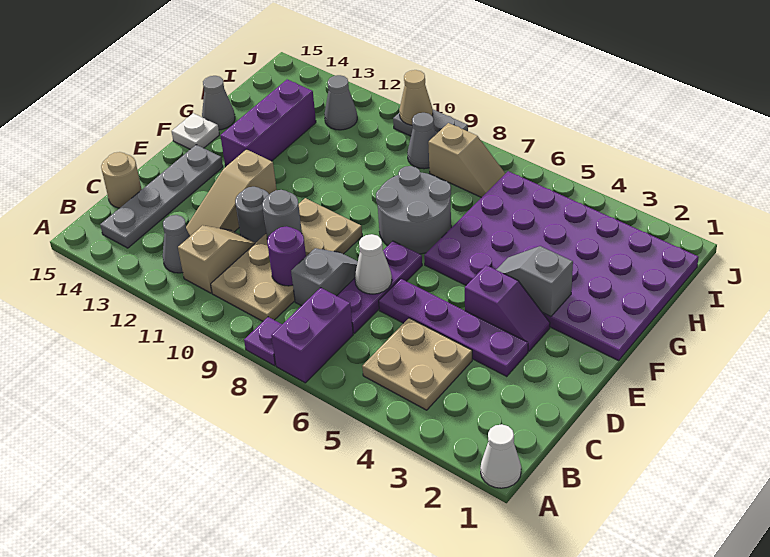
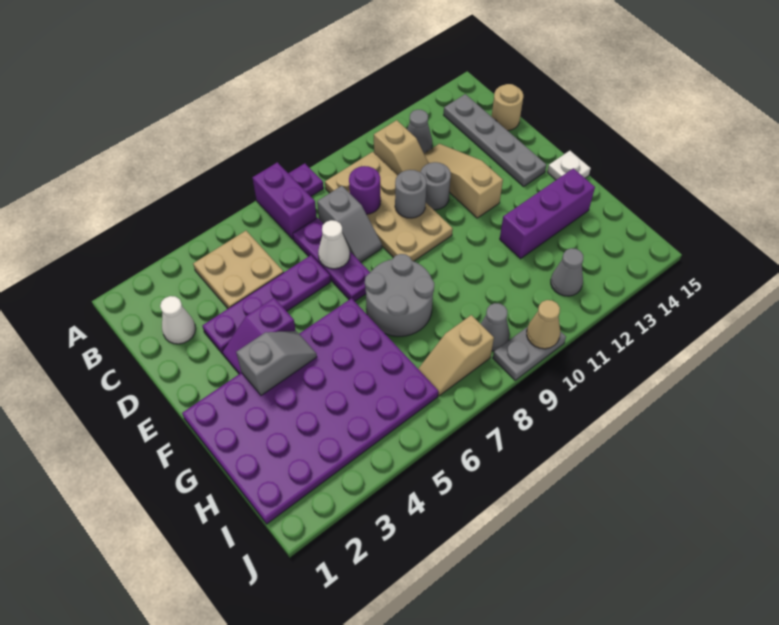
white cone A1 level 1 -> white cone C2 level 1
purple brick F13:H13 level 1 -> purple brick G12:G14 level 1
grey cone G15 level 1 -> none

